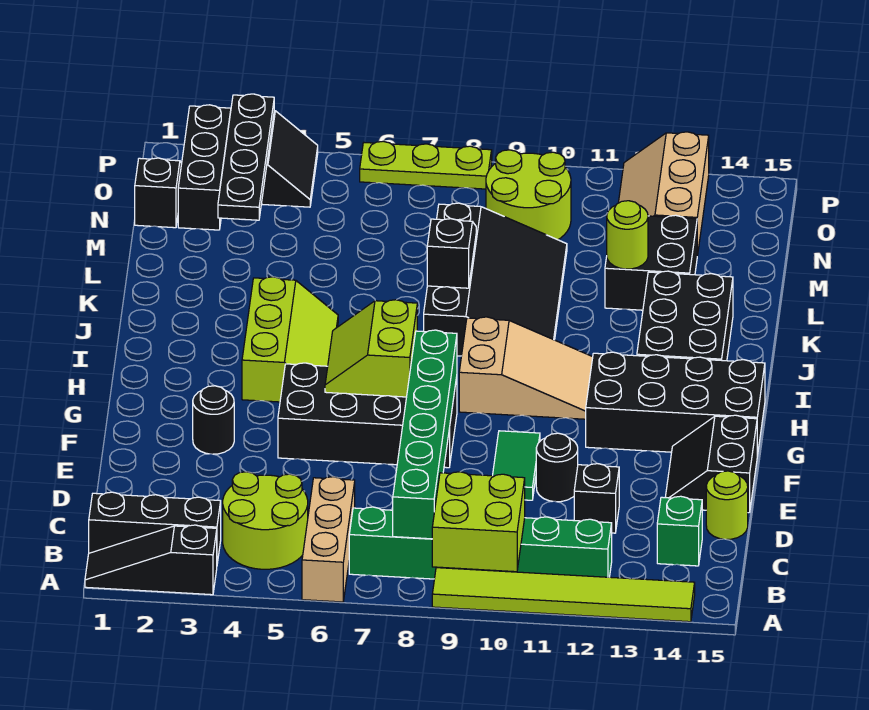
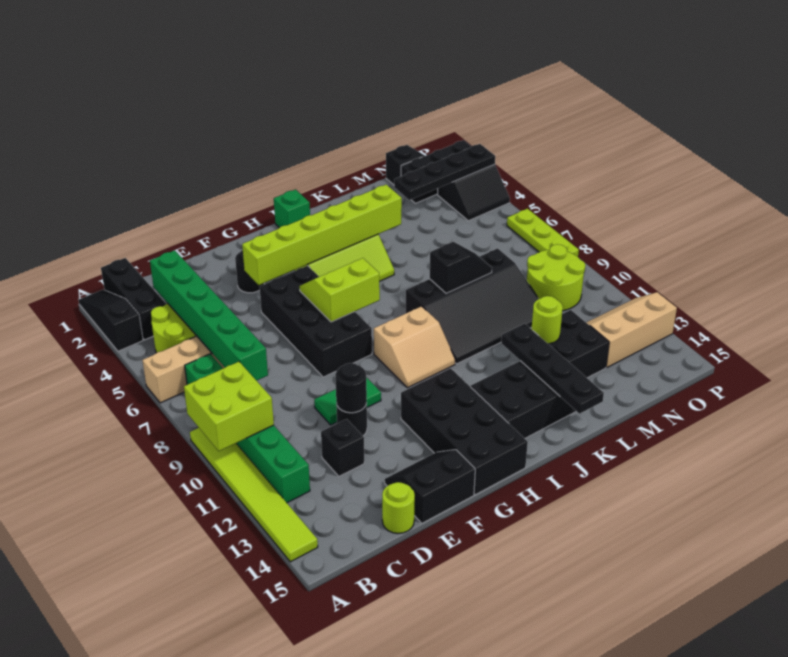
green brick B8:G8 level 2 -> green brick C3:C8 level 2
green brick C14 level 1 -> green brick I1 level 1
none -> black round brick E11 level 2
none -> lime brick F4:K4 level 2
tan slope H9:I11 level 1 top 9 -> tan slope H9:I10 level 1 top 9
none -> black plate K12:K15 level 2

